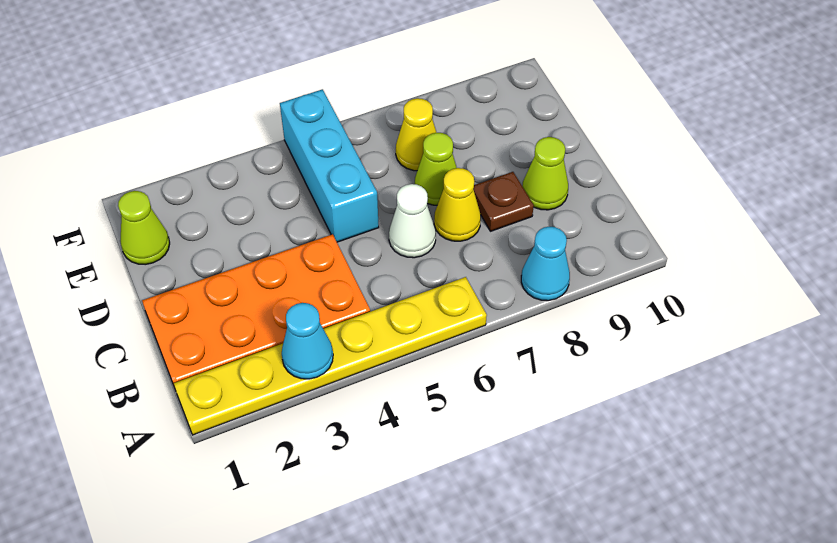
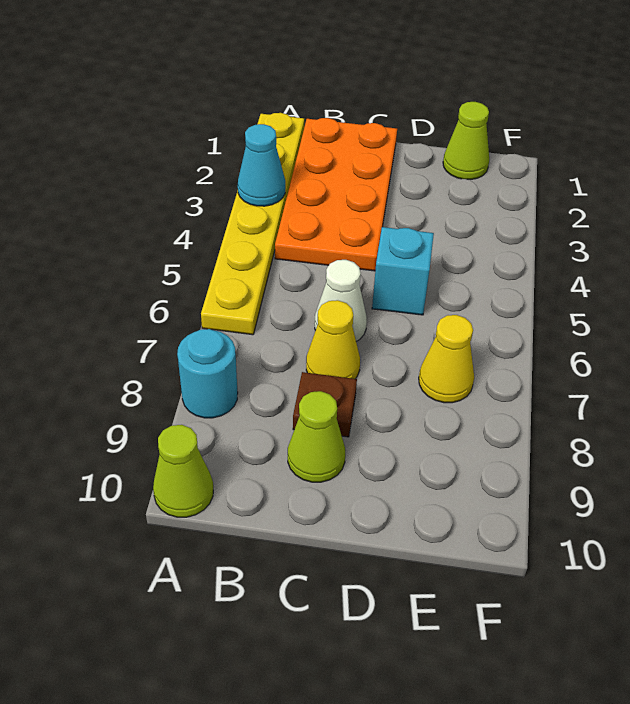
cyan cone A8 level 1 -> cyan round brick A8 level 1
cyan brick D5:F5 level 1 -> cyan brick D5 level 1
lime cone D7 level 1 -> lime cone A10 level 1

